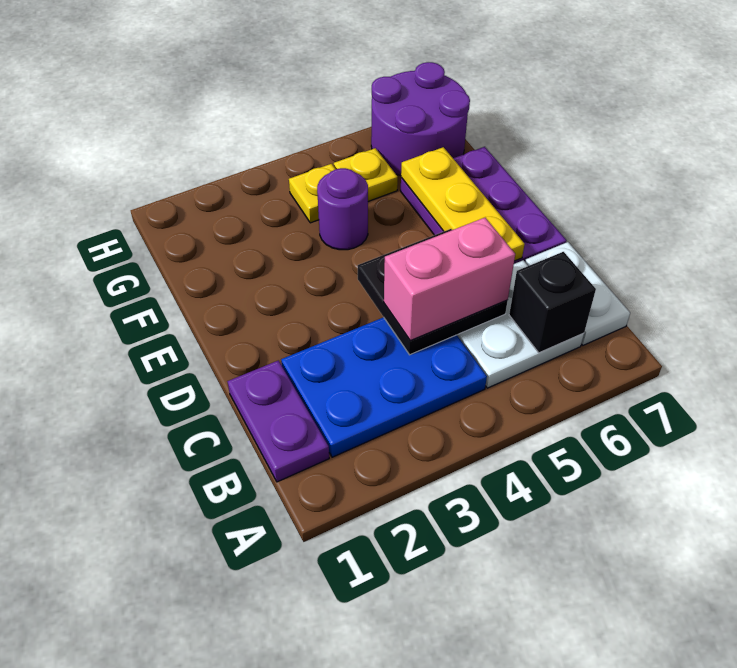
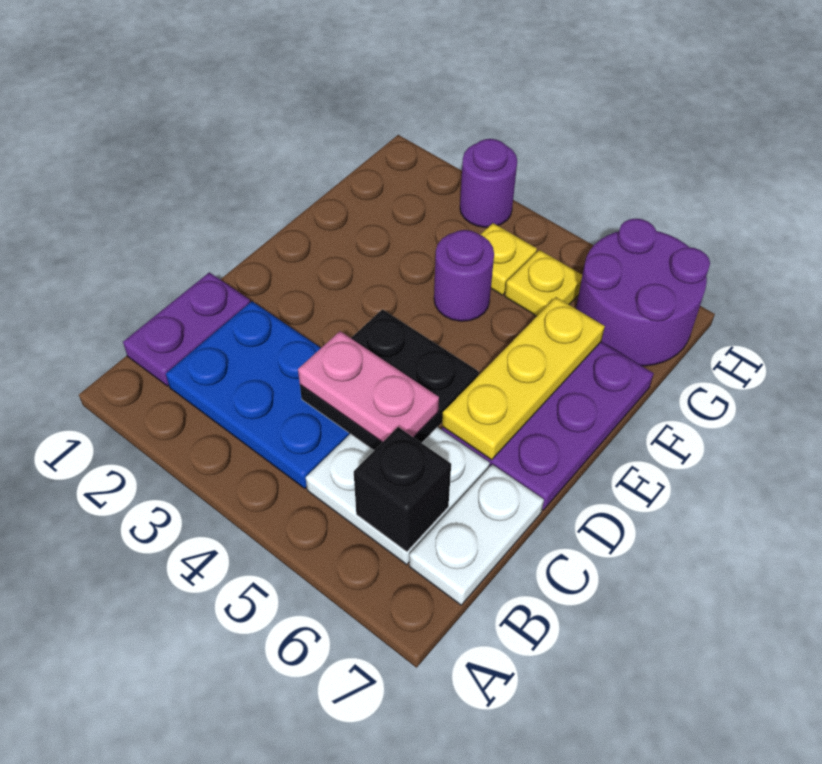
pink brick C4:C5 level 3 -> pink plate C4:C5 level 3
none -> purple round brick H3 level 1

